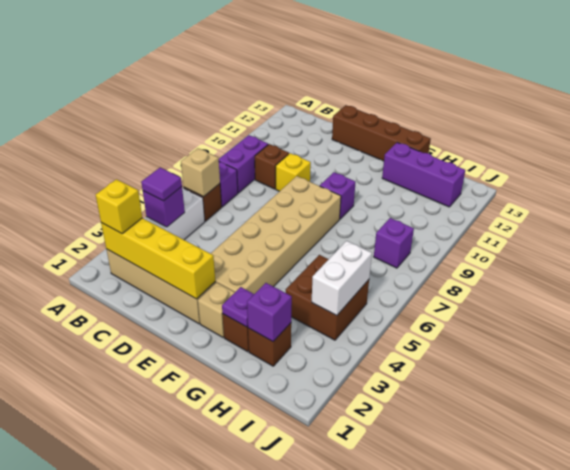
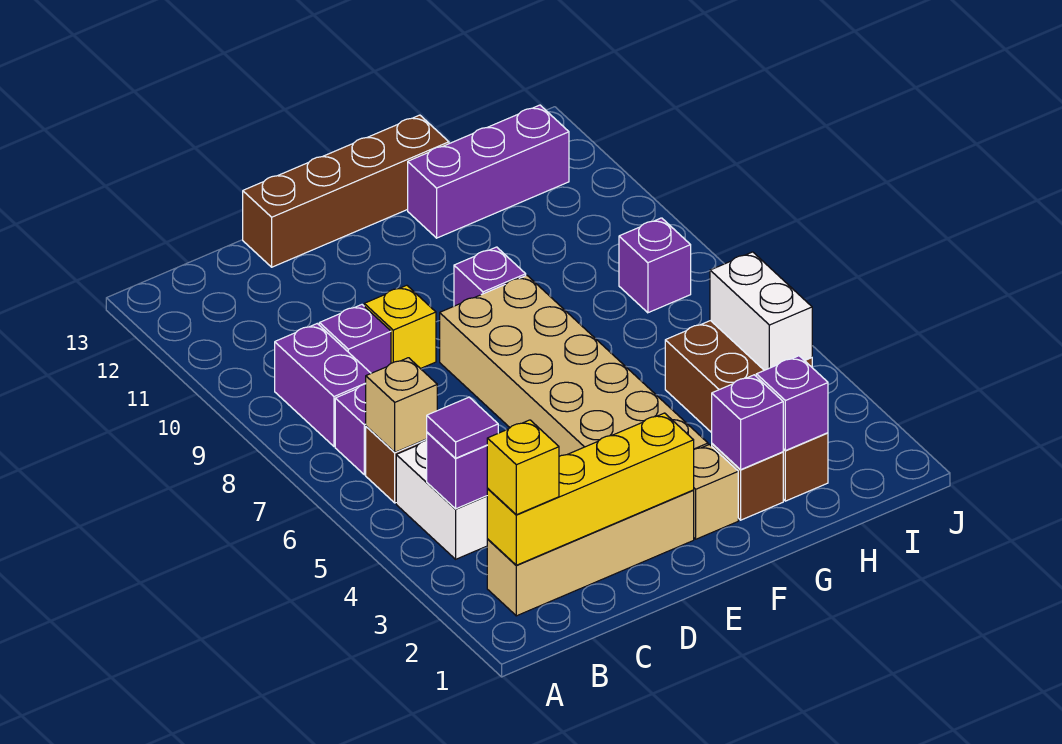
brown brick C9 level 1 -> purple brick C9 level 1
purple plate G2 level 2 -> purple brick G2 level 2

